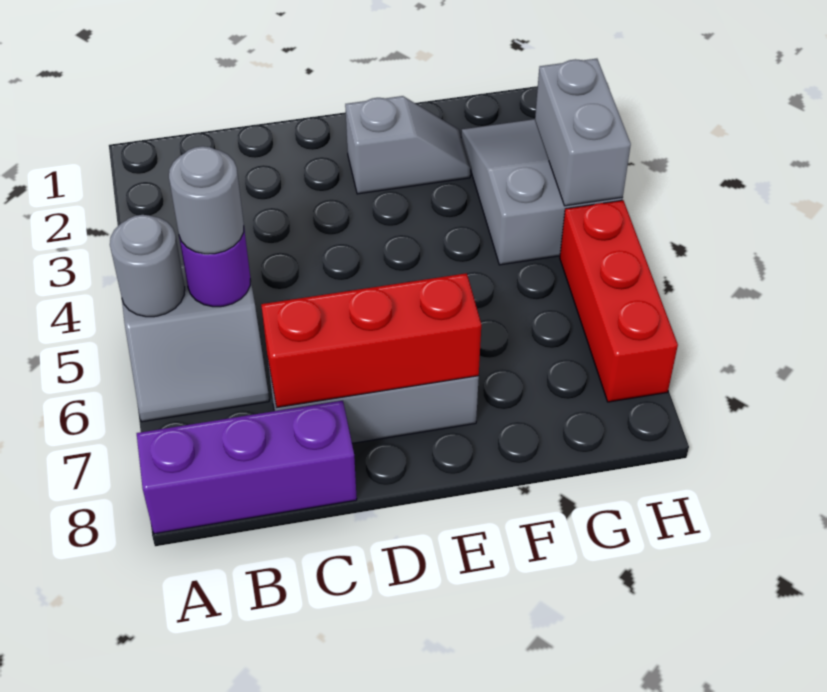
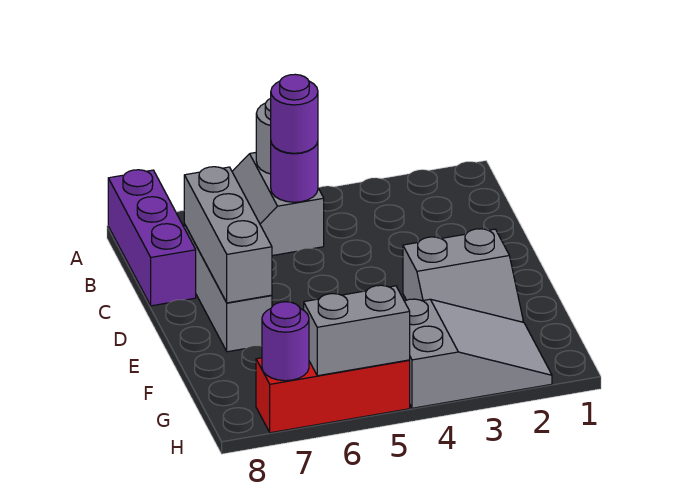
grey round brick B5 level 3 -> purple round brick B5 level 3
red brick C7:E7 level 2 -> grey brick C7:E7 level 2
grey slope E2:F2 level 1 top E -> grey slope E2:F3 level 1 top E
grey brick H3:H4 level 2 -> grey brick H5:H6 level 2
none -> purple round brick H7 level 2

